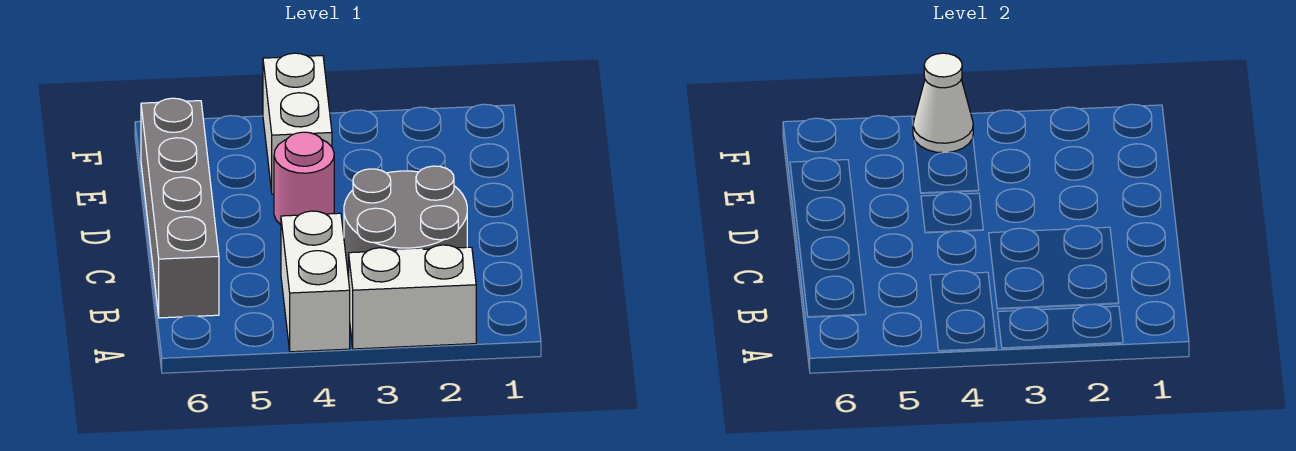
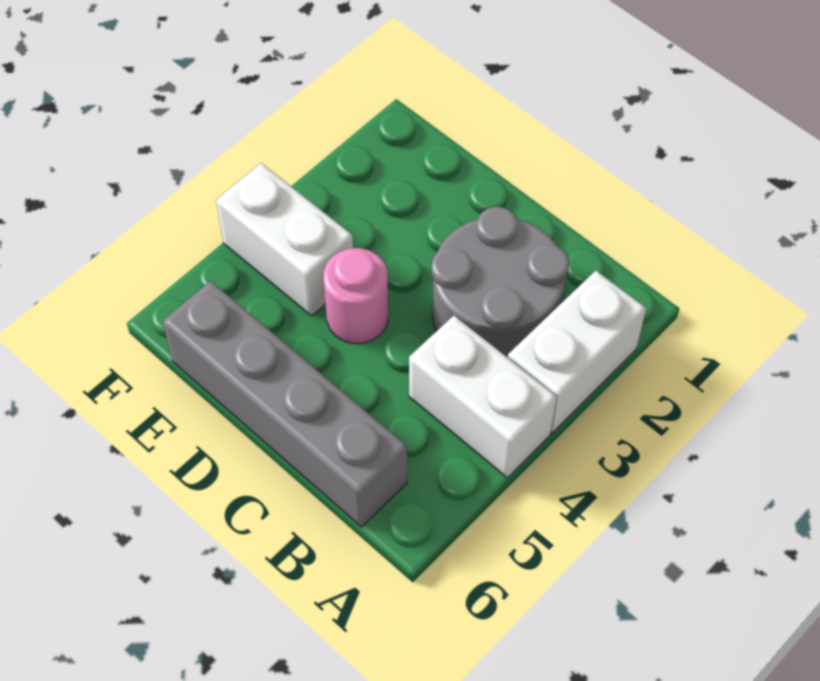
white cone F4 level 2 -> none

